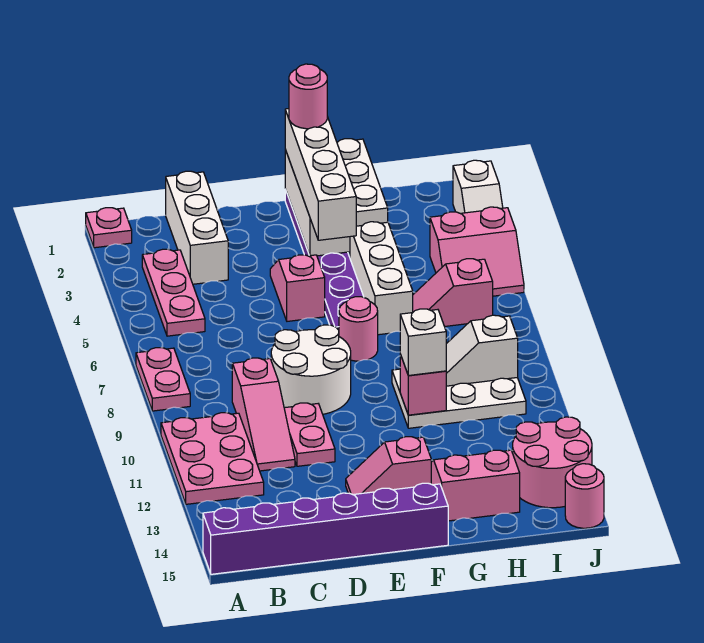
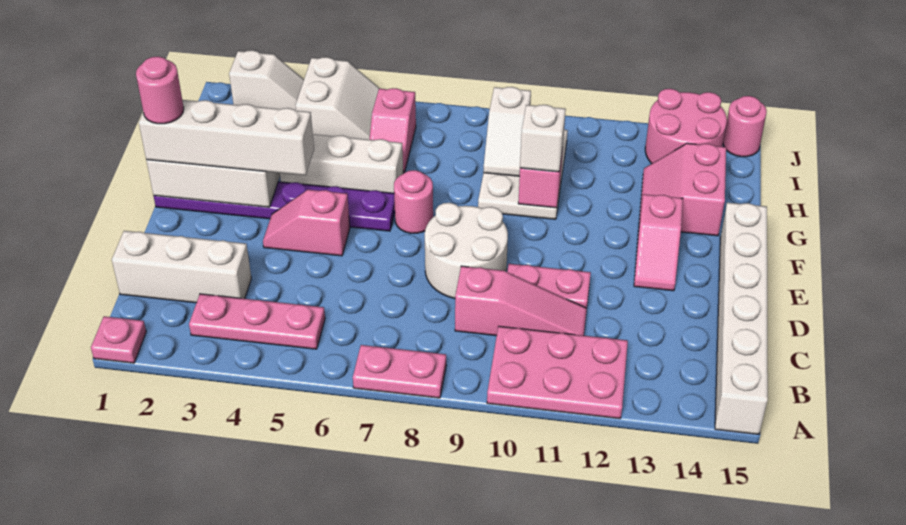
purple brick A15:F15 level 1 -> white brick A15:F15 level 1
pink slope I4:J5 level 1 top 4 -> white slope I4:J5 level 1 top 4

